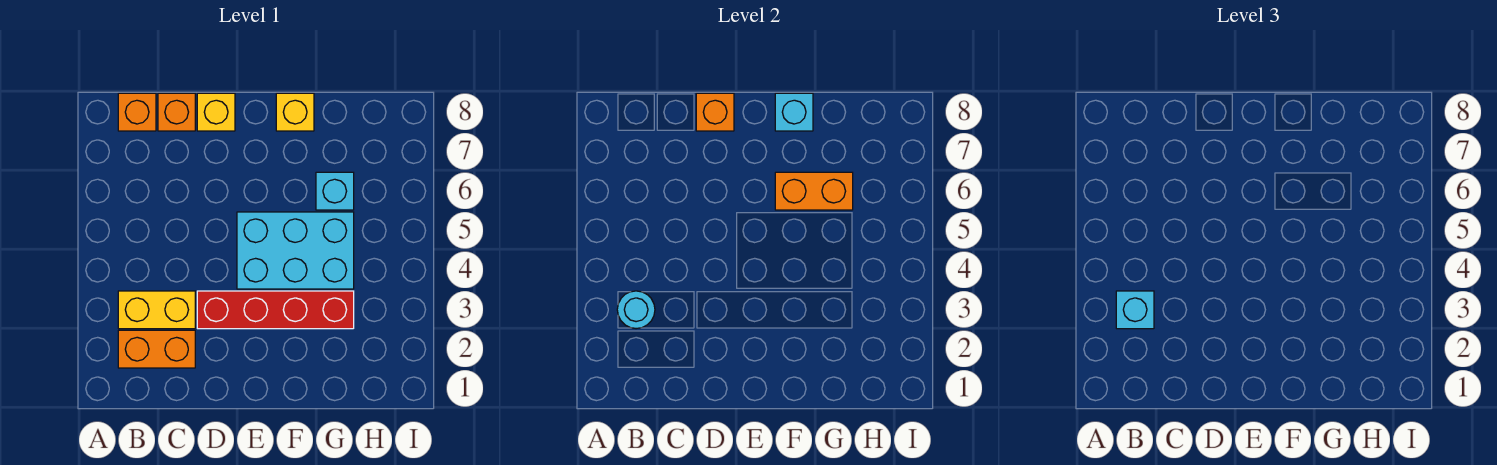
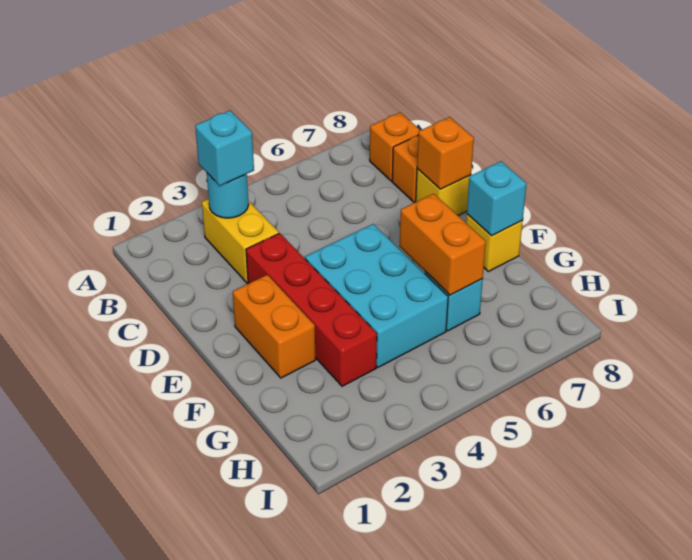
orange brick B2:C2 level 1 -> orange brick E2:F2 level 1

